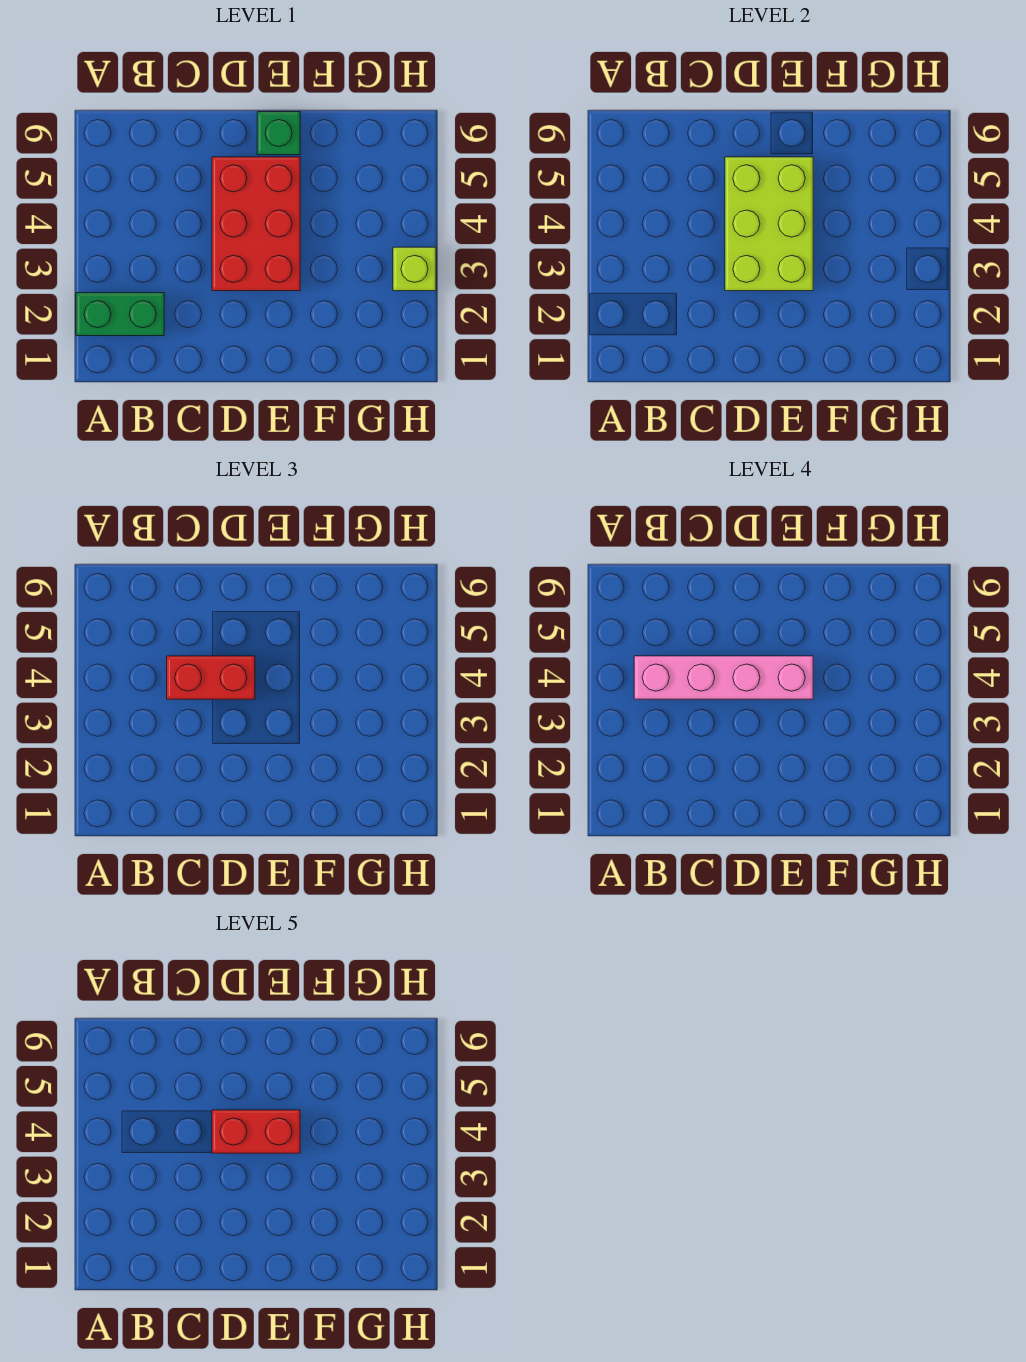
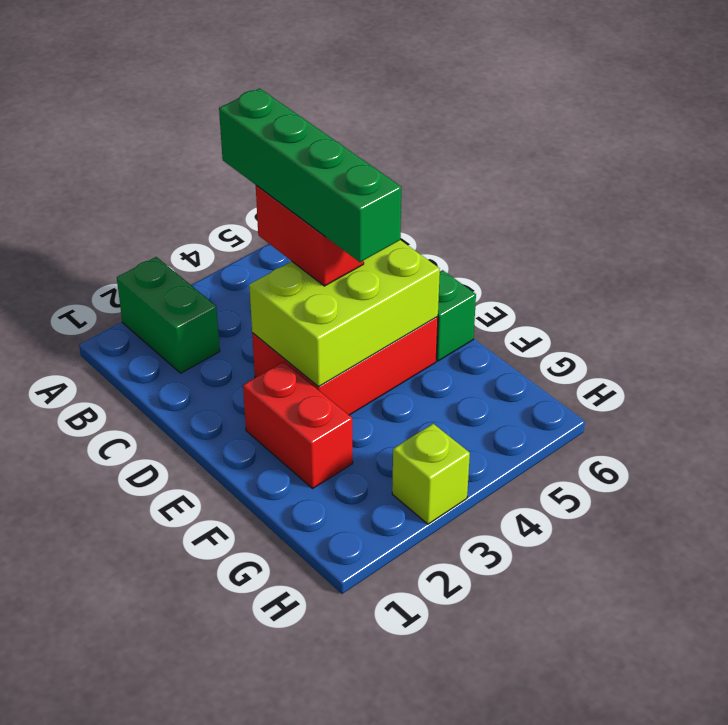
pink brick B4:E4 level 4 -> green brick B4:E4 level 4
red brick D4:E4 level 5 -> red brick E2:F2 level 1

